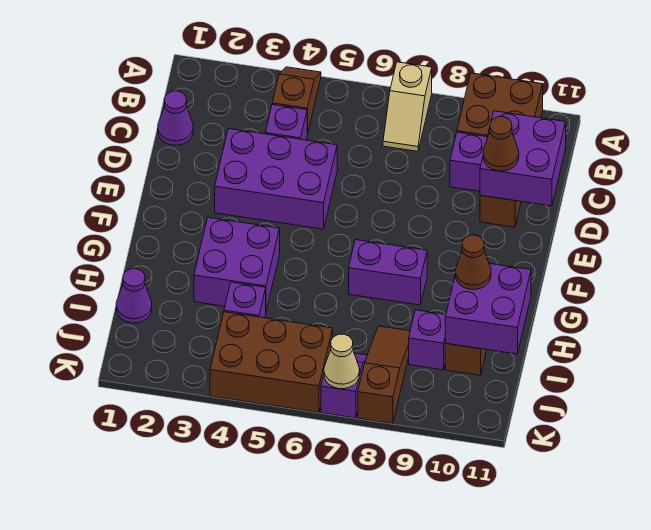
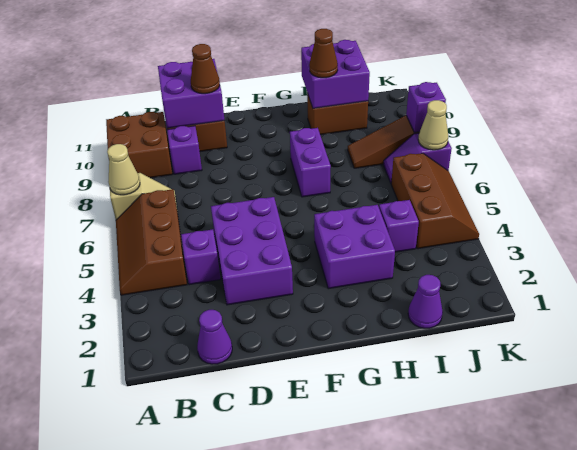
brown slope A4:B4 level 1 top B -> brown slope A4:B6 level 1 top B
none -> tan cone A7 level 2
purple brick I9 level 1 -> purple brick K8 level 2
brown brick J4:K6 level 1 -> brown slope J4:K6 level 1 top J

